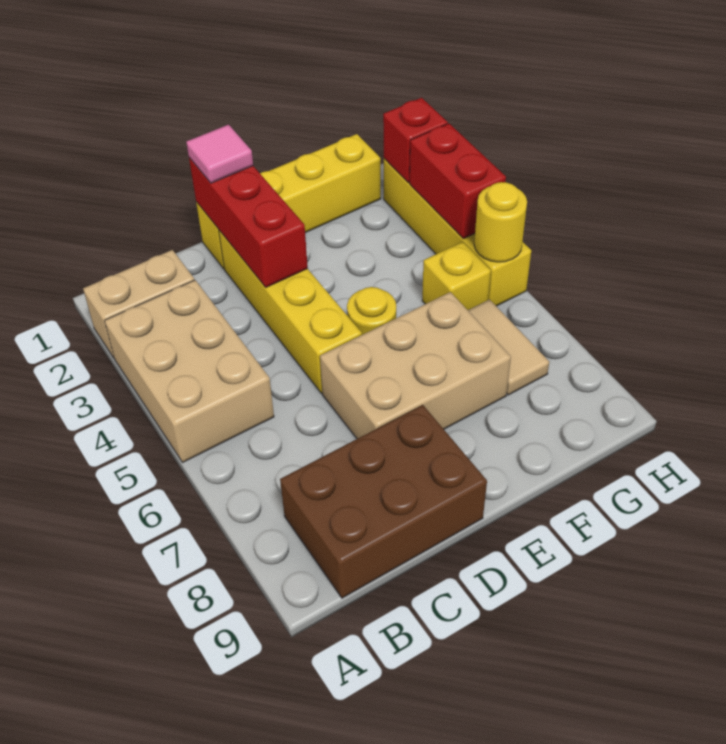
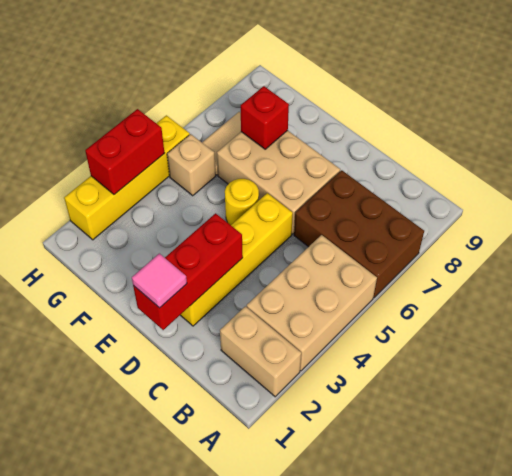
brown brick B8:D9 level 1 -> brown brick A6:C7 level 1
yellow brick D1:G1 level 1 -> none
yellow brick G5 level 1 -> tan brick G5 level 1
red brick H2 level 2 -> red brick F7 level 2
yellow round brick H5 level 2 -> none

